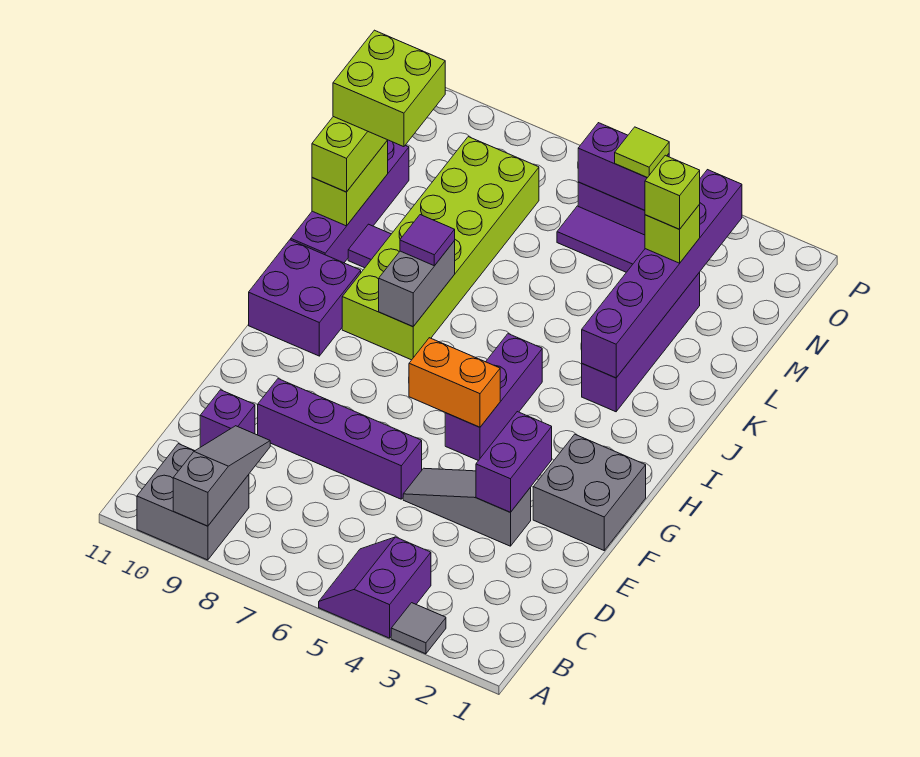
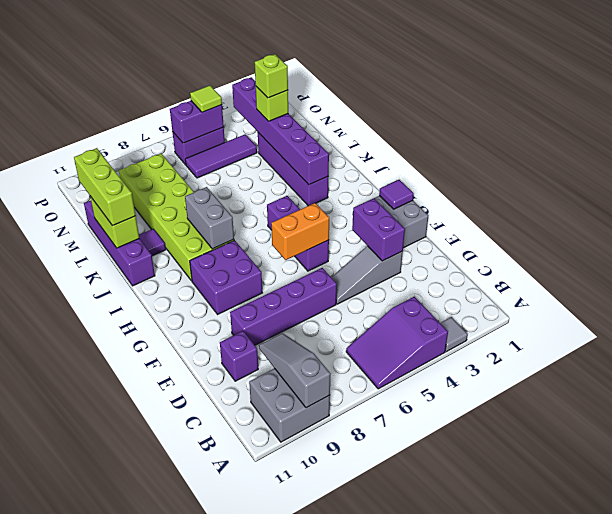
purple slope A4:B5 level 1 top 4 -> purple slope A4:B6 level 1 top 4
purple brick H10:I11 level 1 -> purple brick G8:H9 level 1
purple tile J8 level 3 -> purple tile G1 level 2
lime brick L10:M11 level 4 -> none

